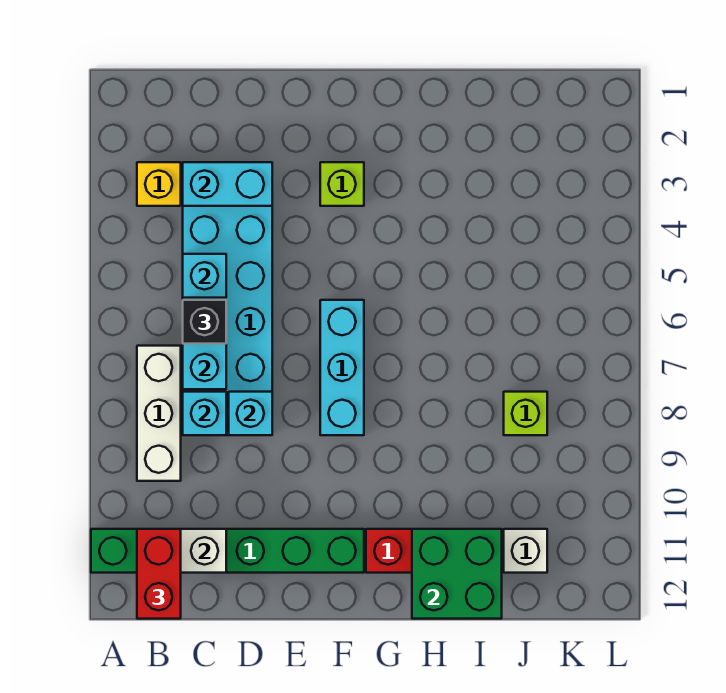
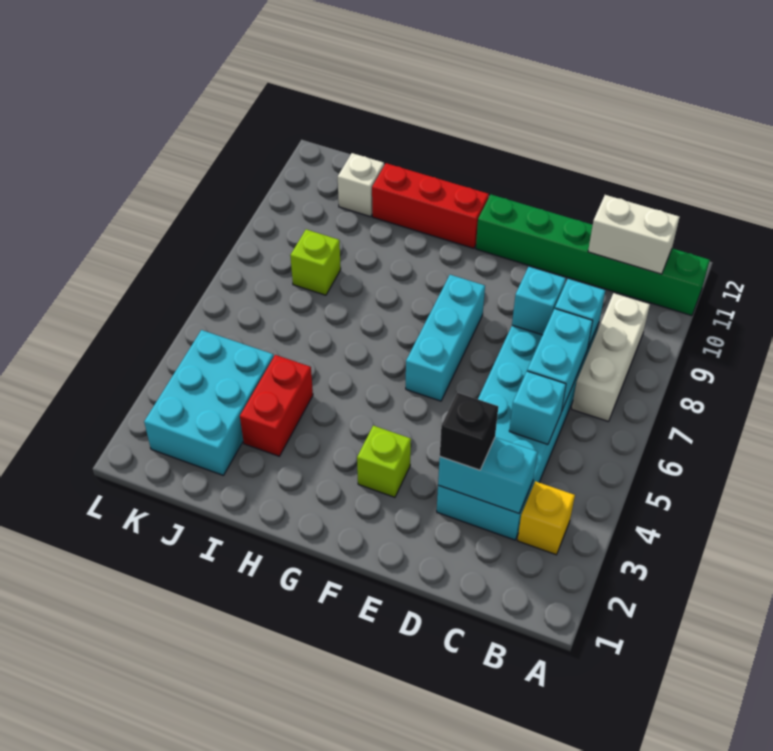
red brick B11:B12 level 3 -> red brick I3:I4 level 1
black brick C6 level 3 -> black brick D3 level 3
green brick H11:I12 level 2 -> none
none -> cyan brick J2:K4 level 1

